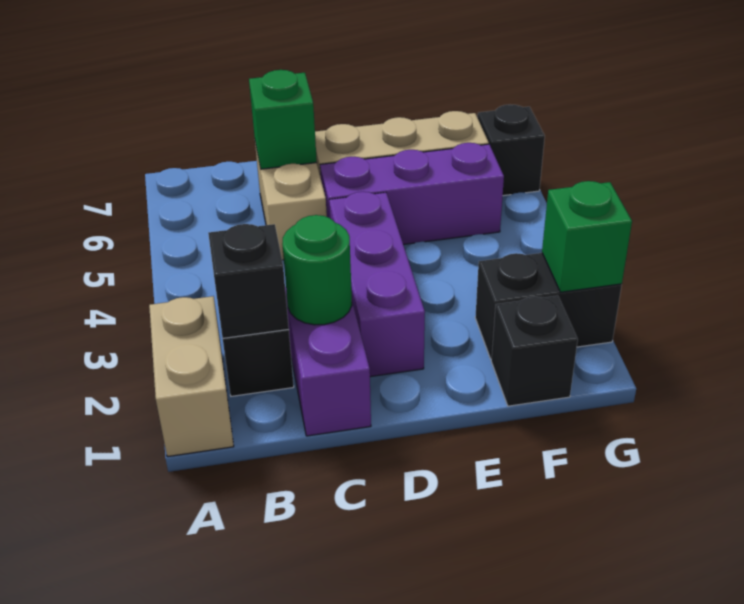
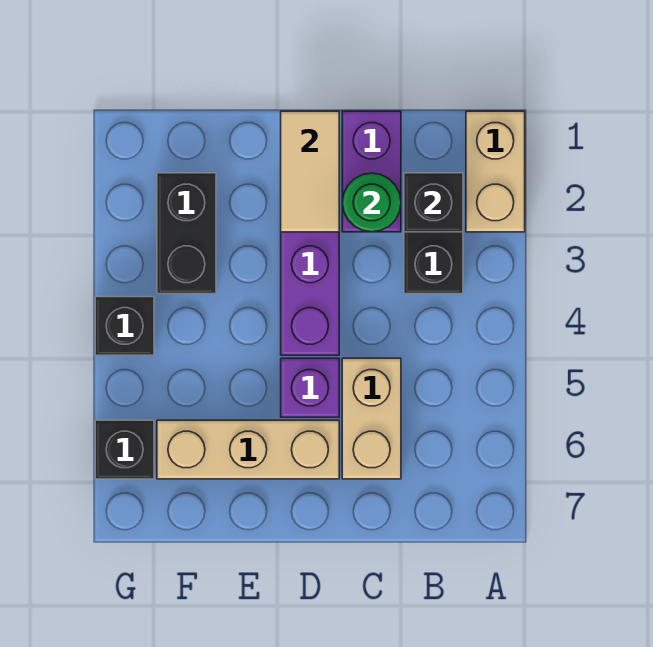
green brick C6 level 2 -> none
none -> tan tile D1:D2 level 2
purple brick D5:F5 level 1 -> purple brick D5 level 1
black brick F1 level 1 -> black brick G4 level 1
black brick F2:G2 level 1 -> black brick F2:F3 level 1
green brick G2 level 2 -> none

